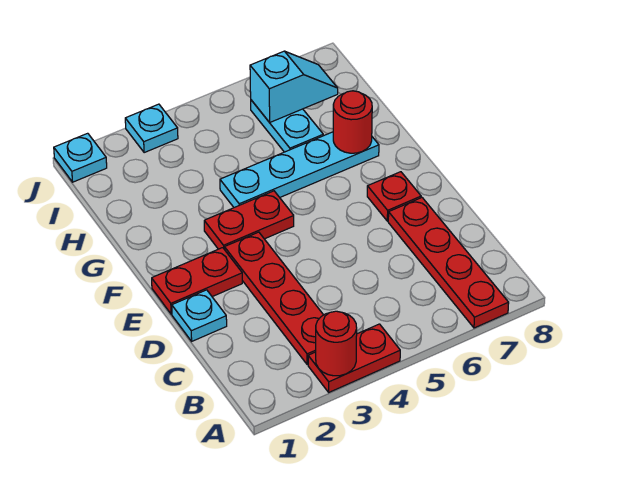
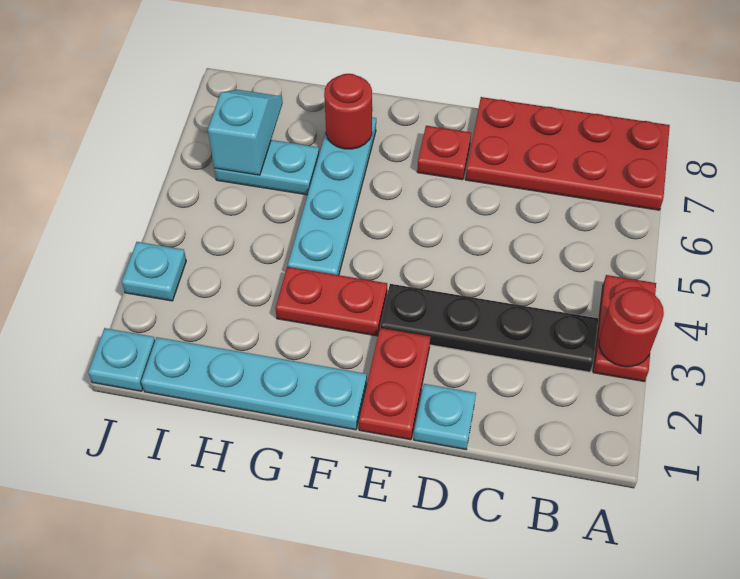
red plate A7:D7 level 1 -> red plate A7:D8 level 1
red plate B3:E3 level 1 -> black plate B3:E3 level 1
none -> cyan plate F1:I1 level 1
red plate F3:F4 level 1 -> red plate F3:G3 level 1

